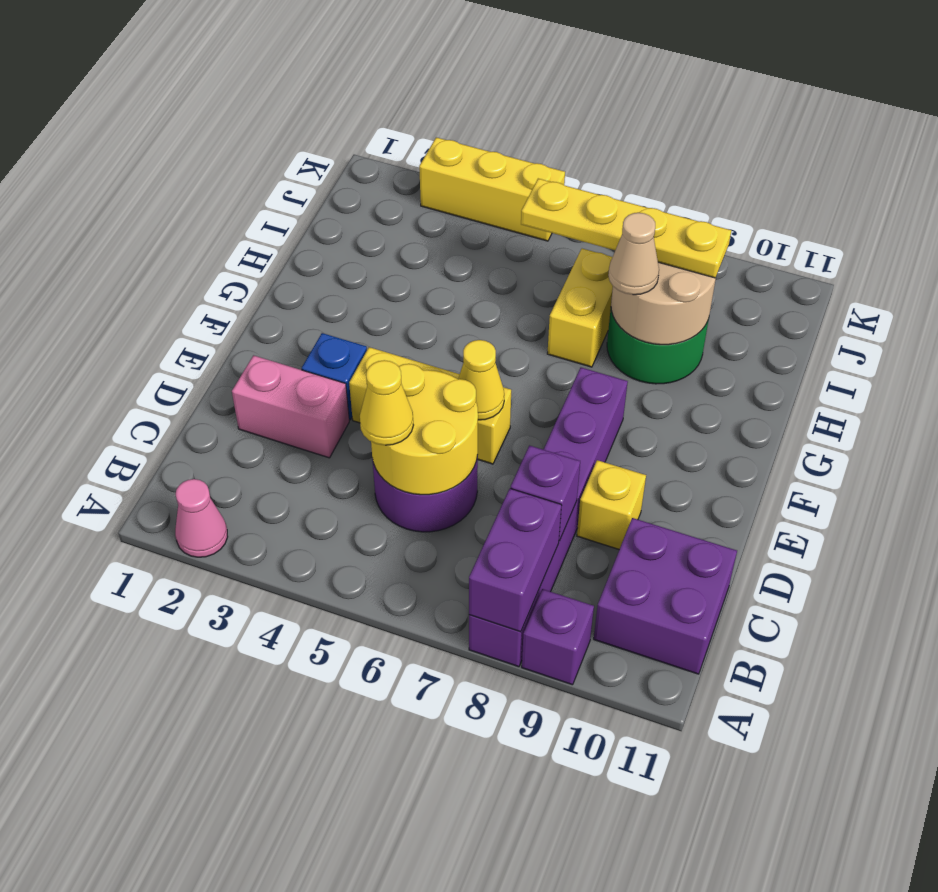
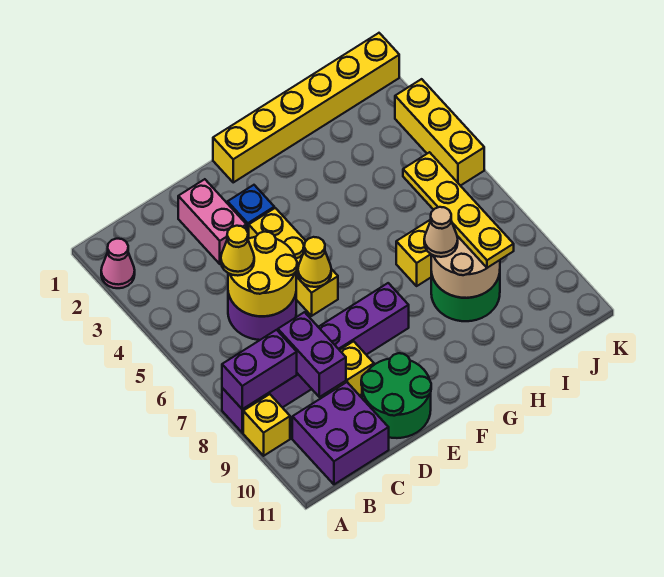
purple brick A9 level 1 -> yellow brick A9 level 1
purple brick C8 level 2 -> purple brick C8:C9 level 2
none -> green round brick D10:E11 level 1
none -> yellow brick F1:K1 level 1

